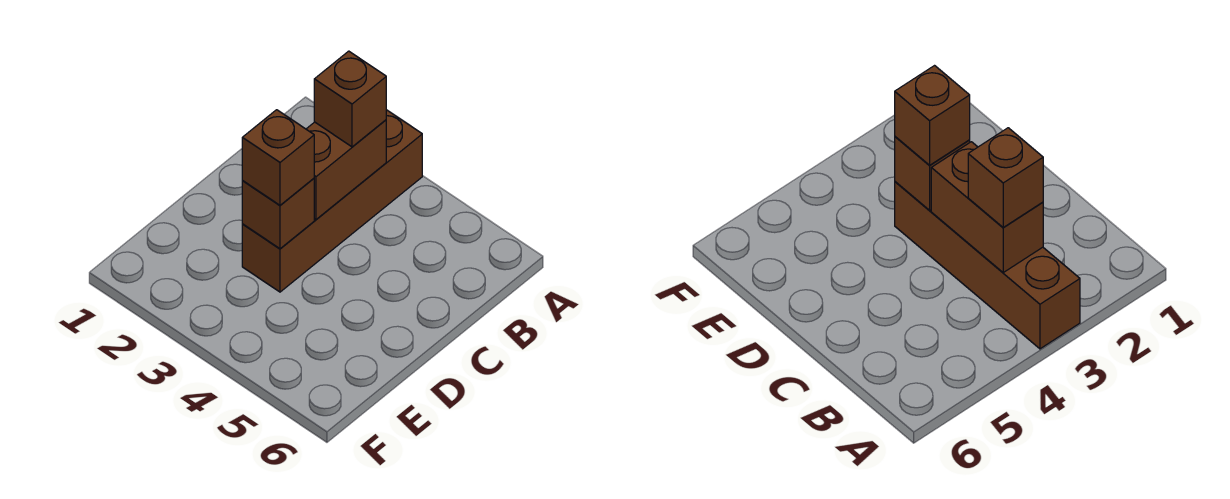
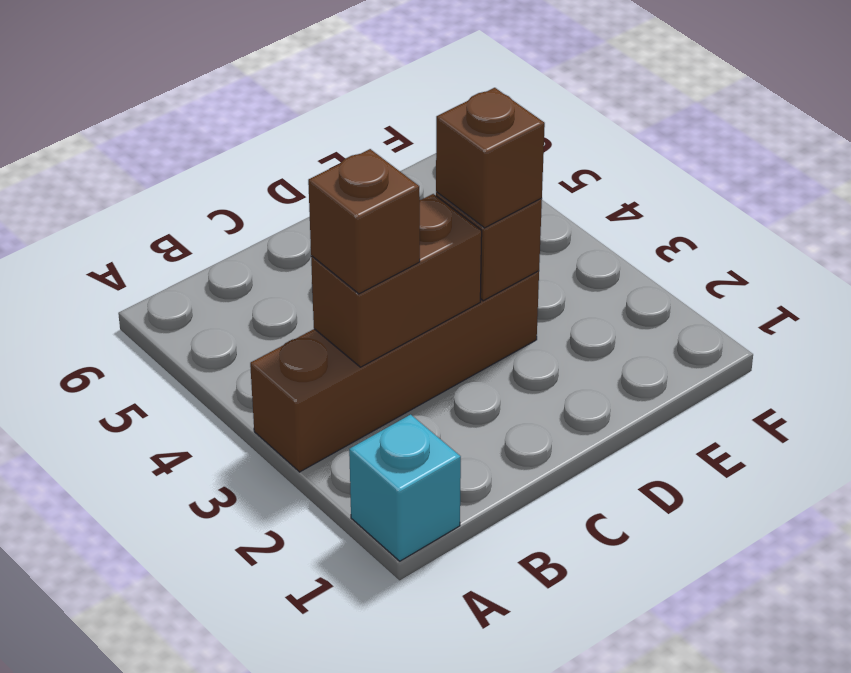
none -> cyan brick A1 level 1

